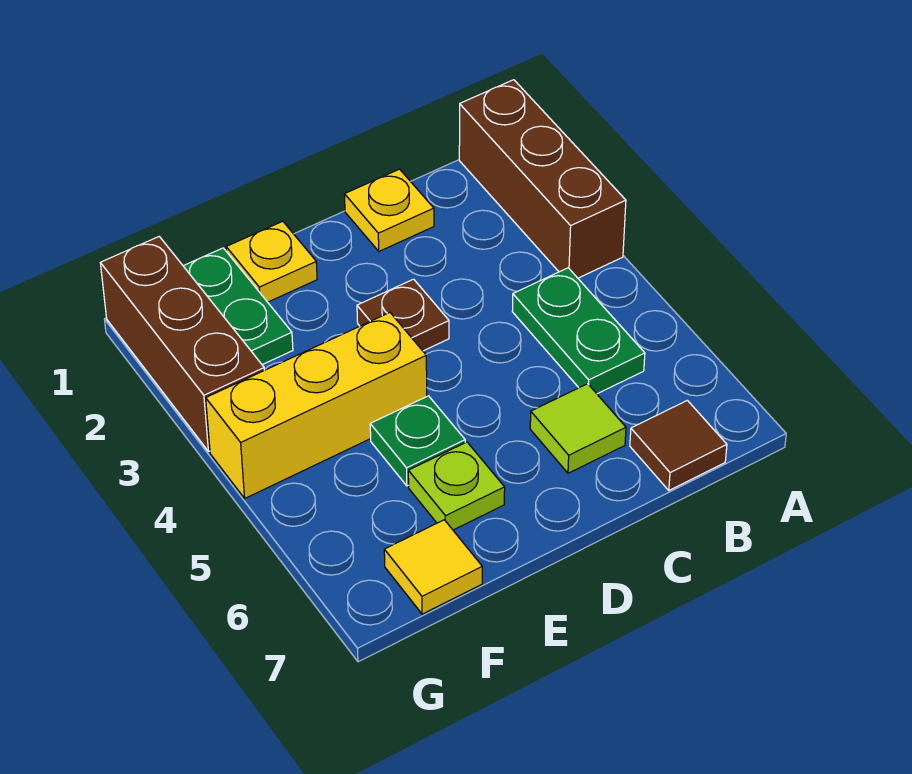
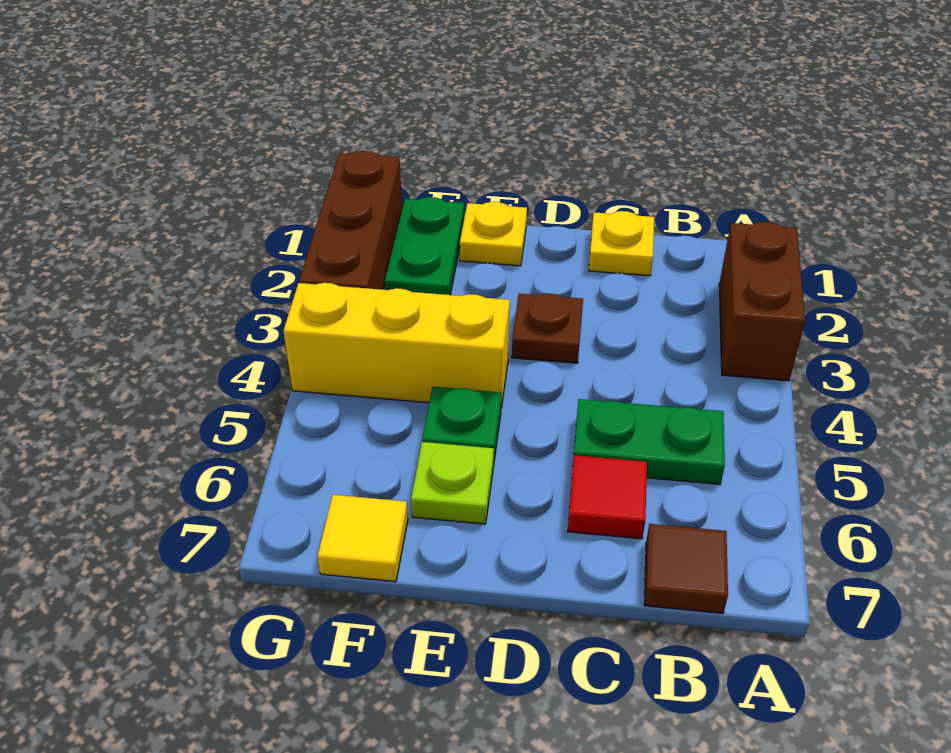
brown brick A1:A3 level 1 -> brown brick A2:A3 level 1
green plate B4:B5 level 1 -> green plate B5:C5 level 1
lime tile C6 level 1 -> red tile C6 level 1

